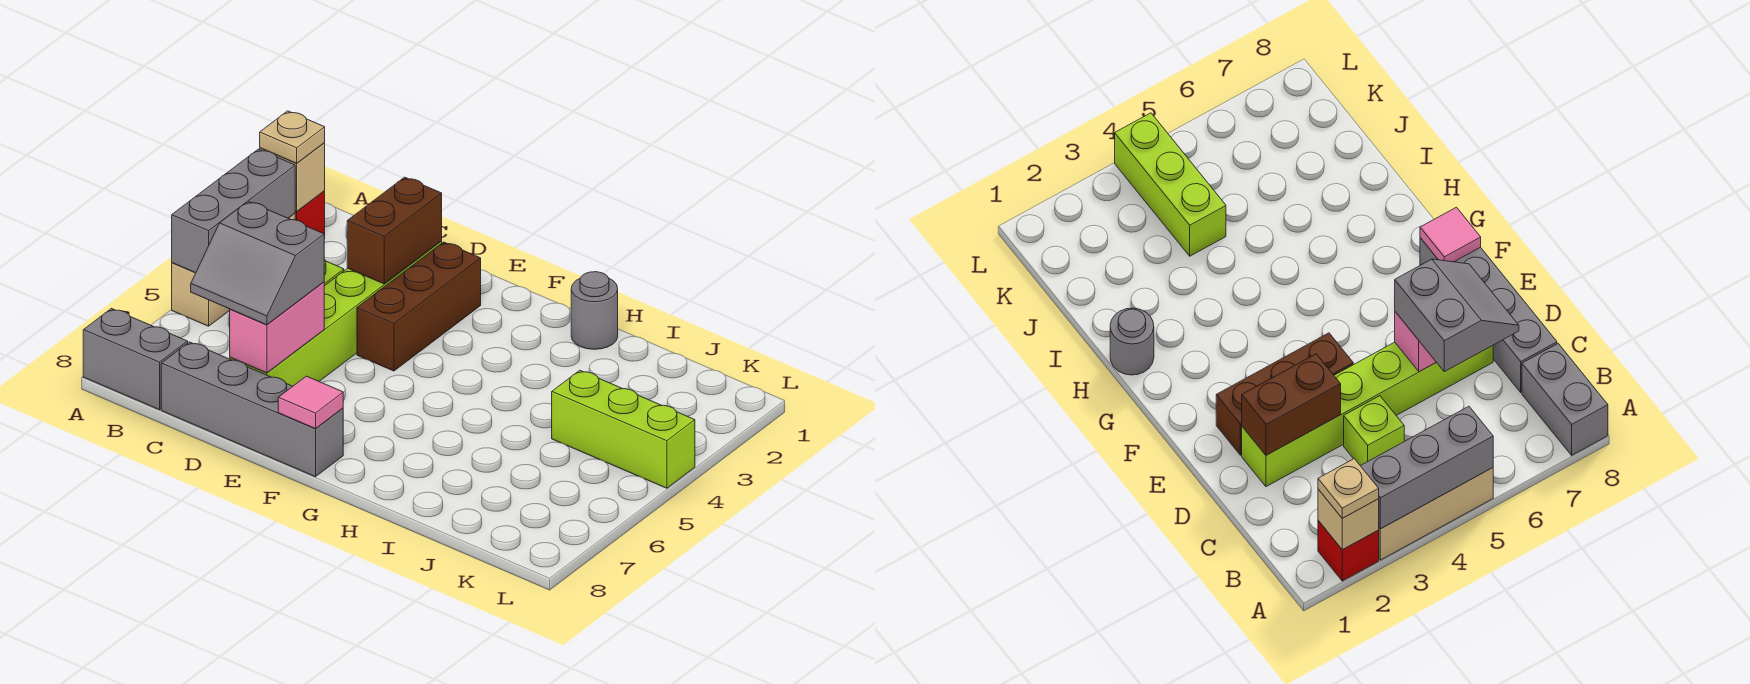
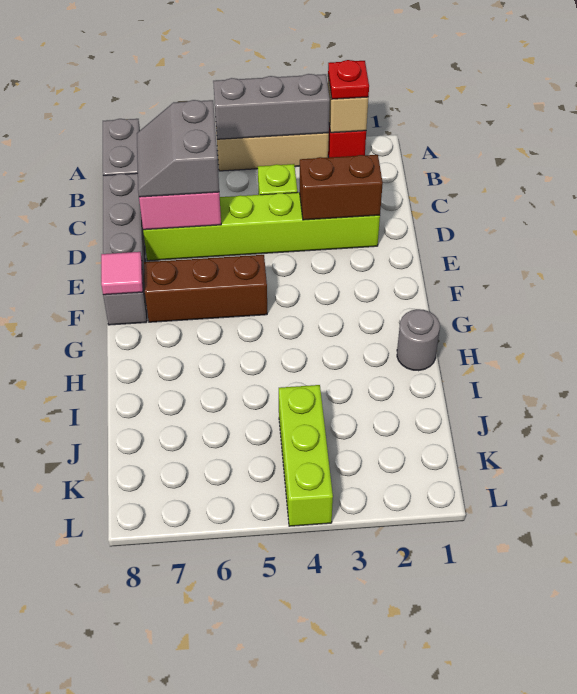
tan plate A2 level 3 -> red plate A2 level 3
brown brick E2:E4 level 1 -> brown brick F5:F7 level 1

